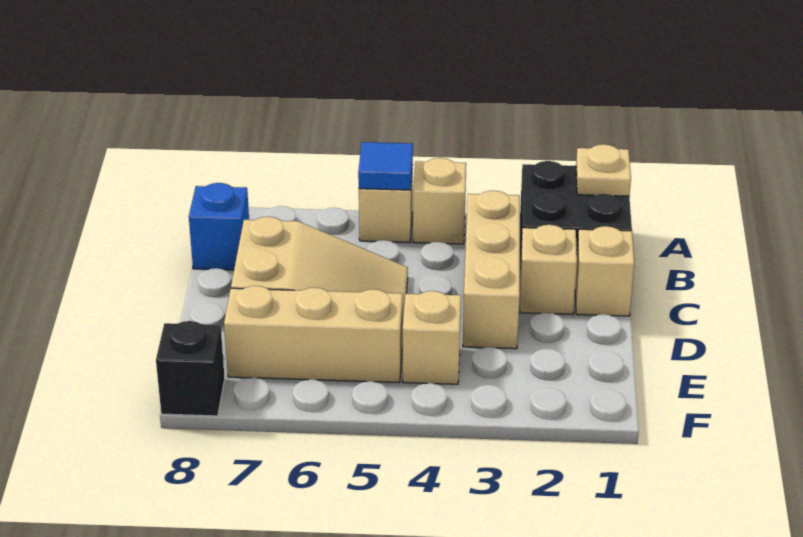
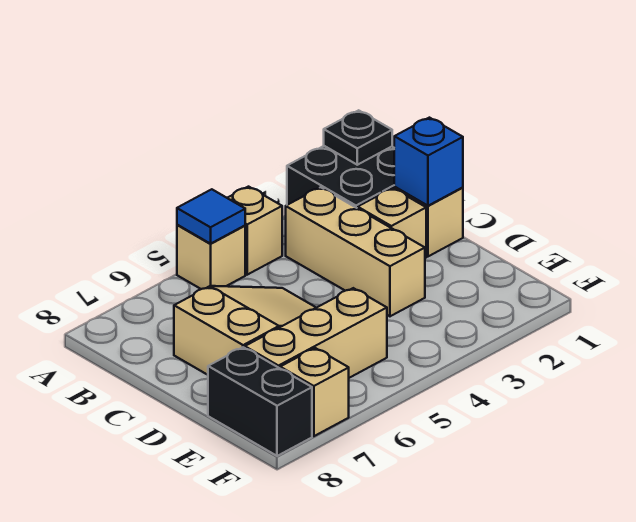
tan plate A1 level 2 -> black plate A1 level 2
blue brick B8 level 1 -> blue brick C1 level 2
tan brick E4 level 1 -> tan brick F7 level 1
black brick F8 level 1 -> black brick E8:F8 level 1

